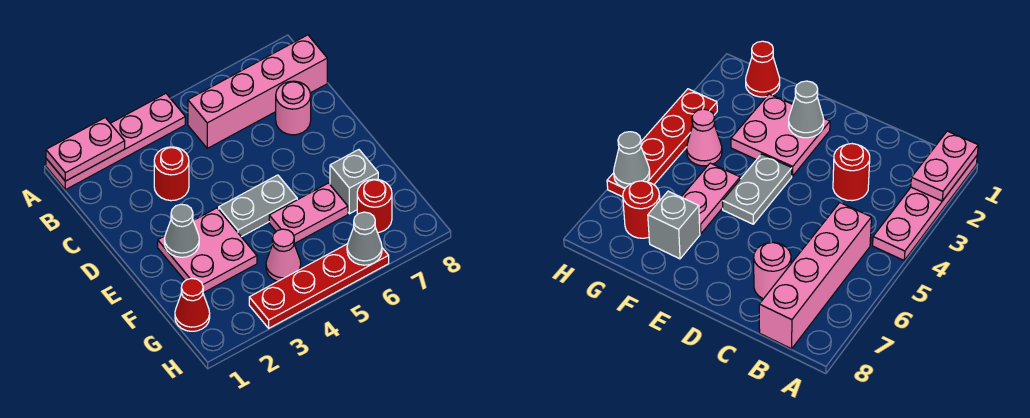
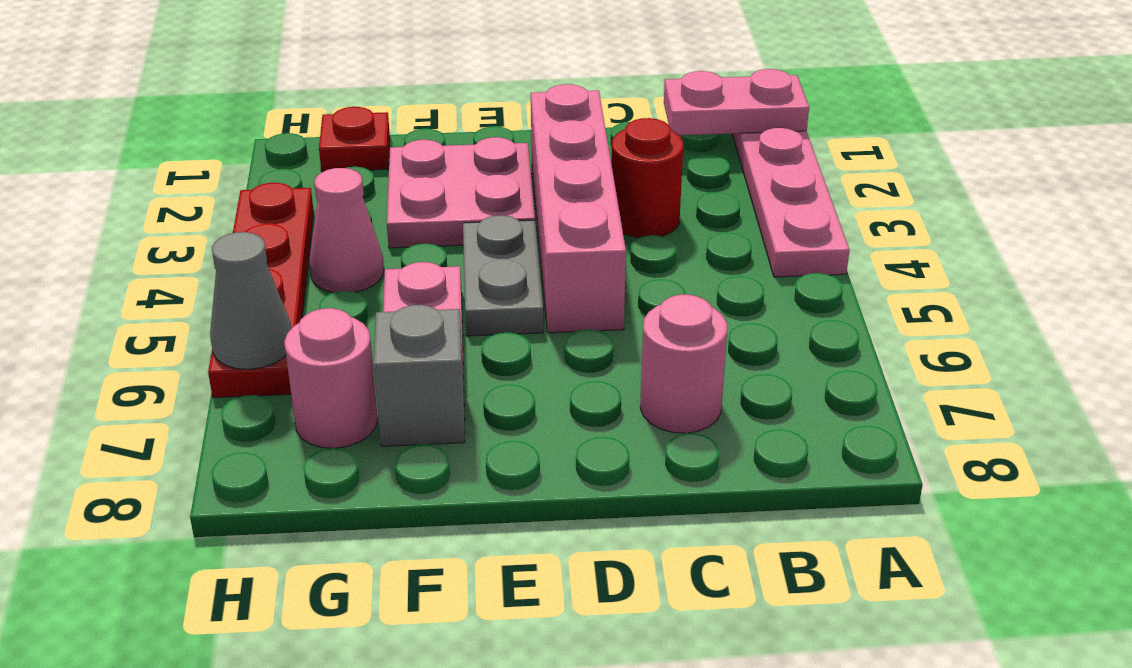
pink plate A1:A2 level 2 -> pink plate A1:B1 level 2
pink brick B5:B8 level 1 -> pink brick D2:D5 level 1
grey cone E2 level 2 -> none
red cone G1 level 1 -> red plate G1 level 1
red round brick G7 level 1 -> pink round brick G7 level 1

